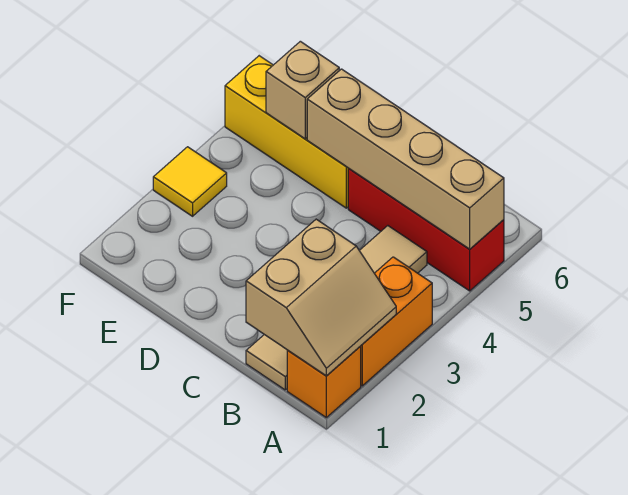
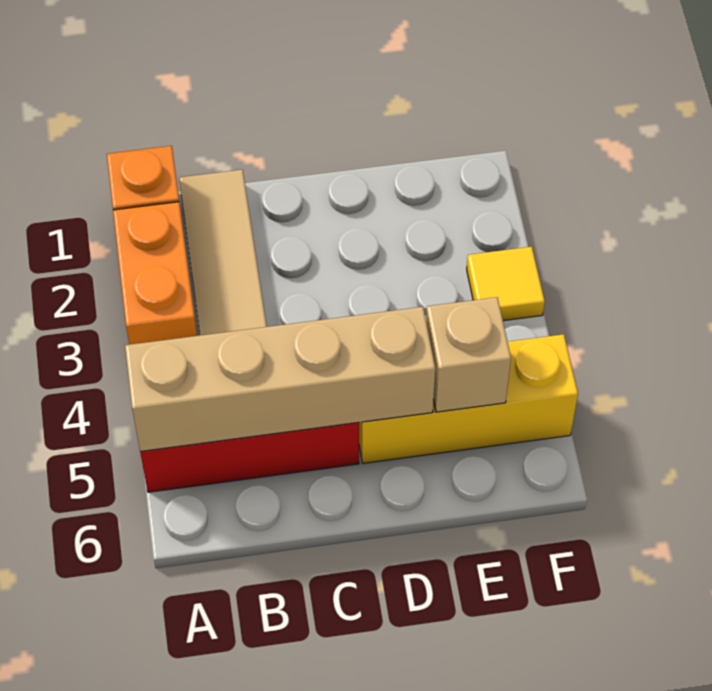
tan slope A1:B2 level 2 top B -> none

